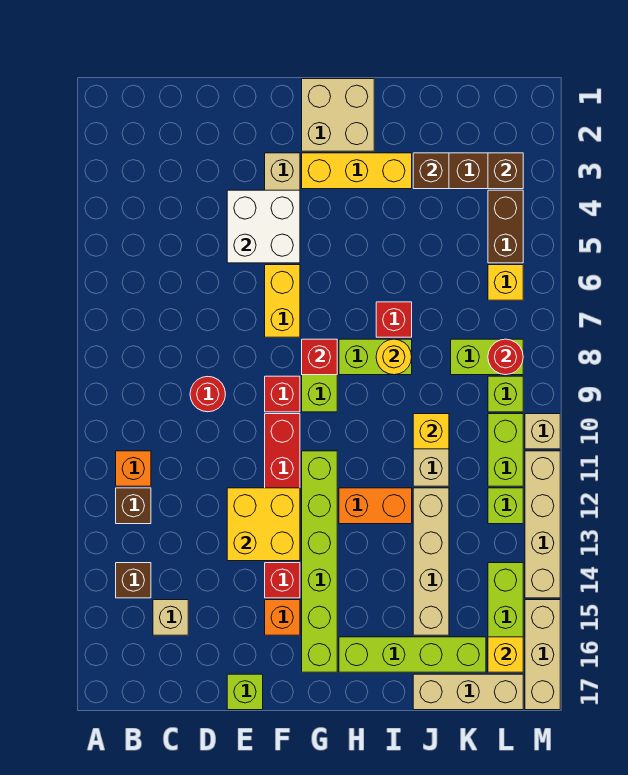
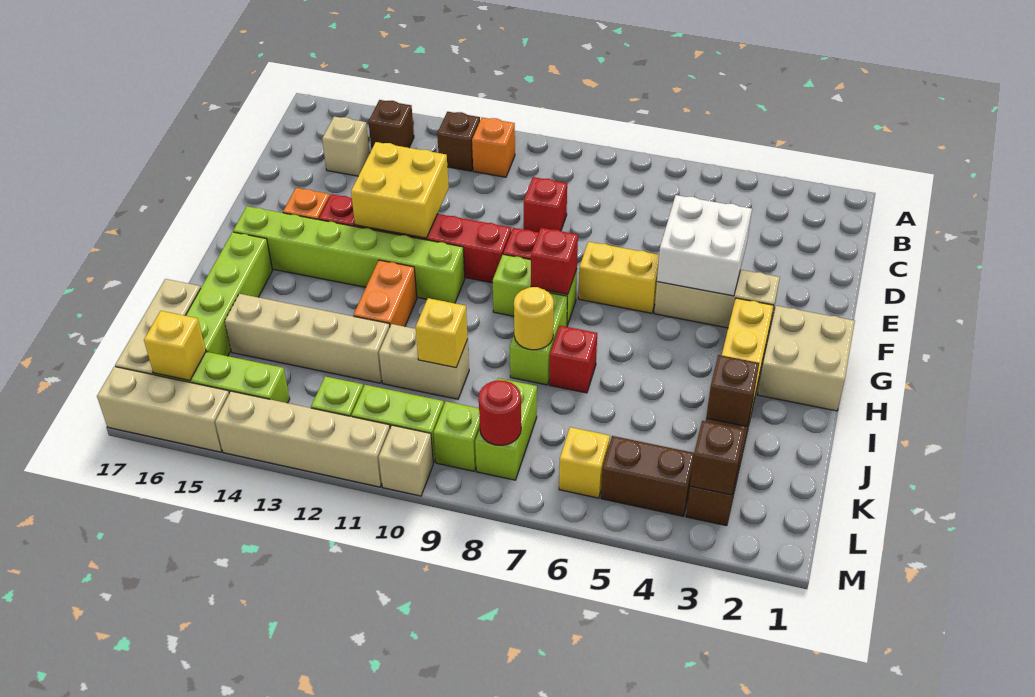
red round brick D9 level 1 -> red brick D9 level 1
lime brick E17 level 1 -> none

